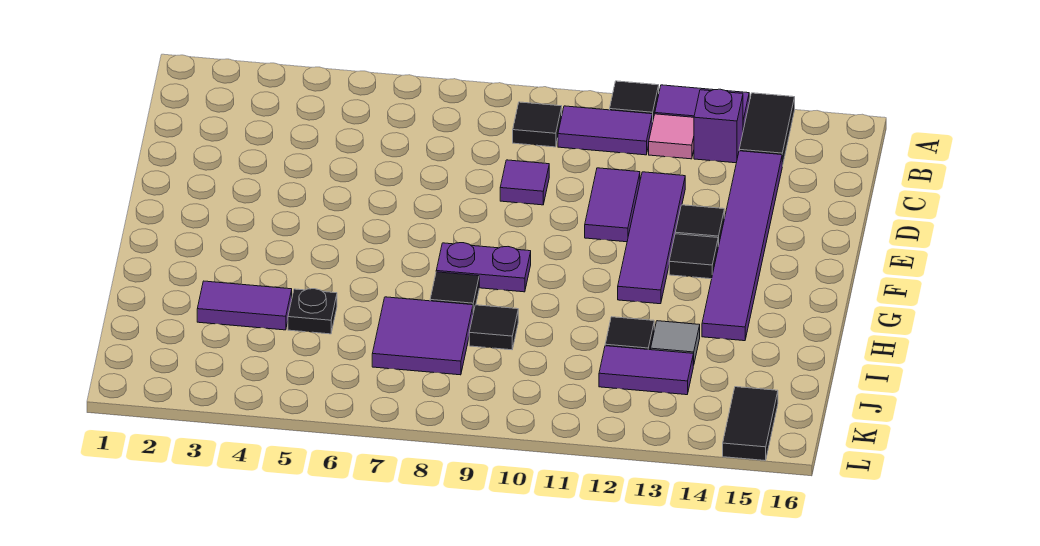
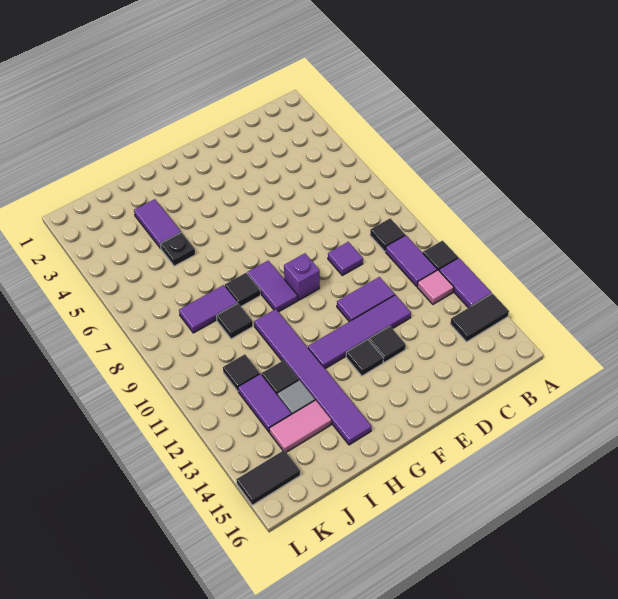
purple brick B13 level 1 -> purple brick F9 level 1
purple tile C14:H14 level 1 -> purple tile H10:H15 level 1
purple plate G8:G9 level 1 -> purple tile G8:G9 level 1
purple tile I7:J8 level 1 -> purple tile I8:J8 level 1
none -> pink tile I14:J14 level 1
none -> black tile J11 level 1

